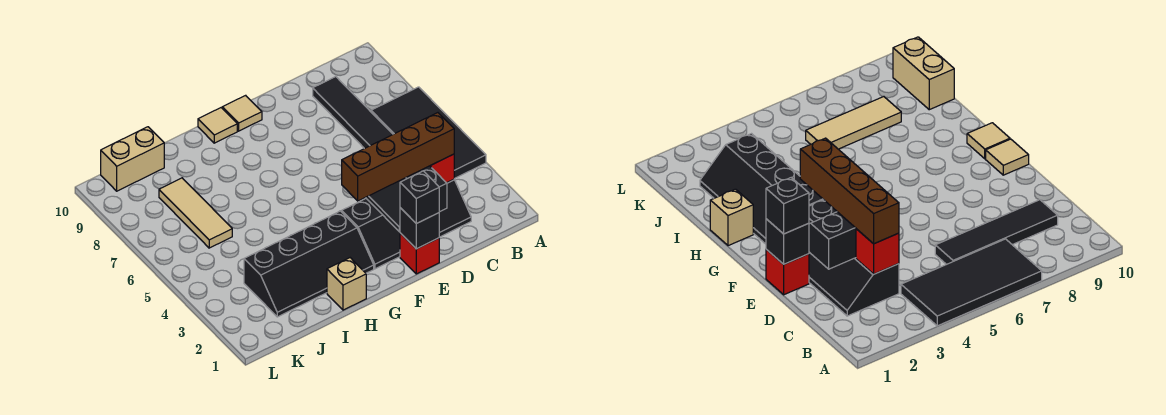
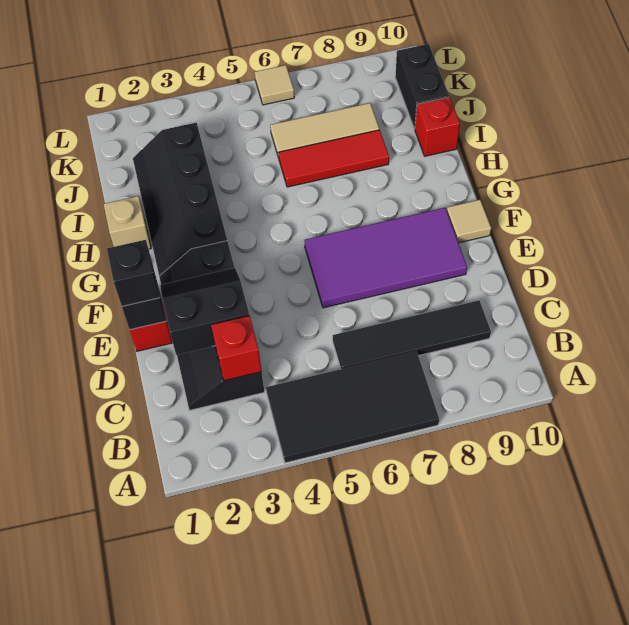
brown brick C3:F3 level 3 -> none
none -> purple tile E6:F9 level 1
tan tile G10 level 1 -> tan tile L6 level 1
none -> red tile I6:I8 level 1
none -> red brick I10 level 1
tan brick J10:K10 level 1 -> black brick J10:K10 level 1

